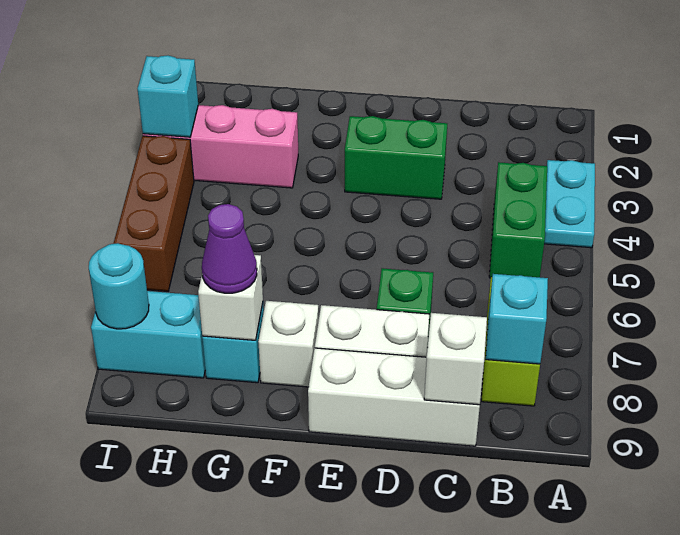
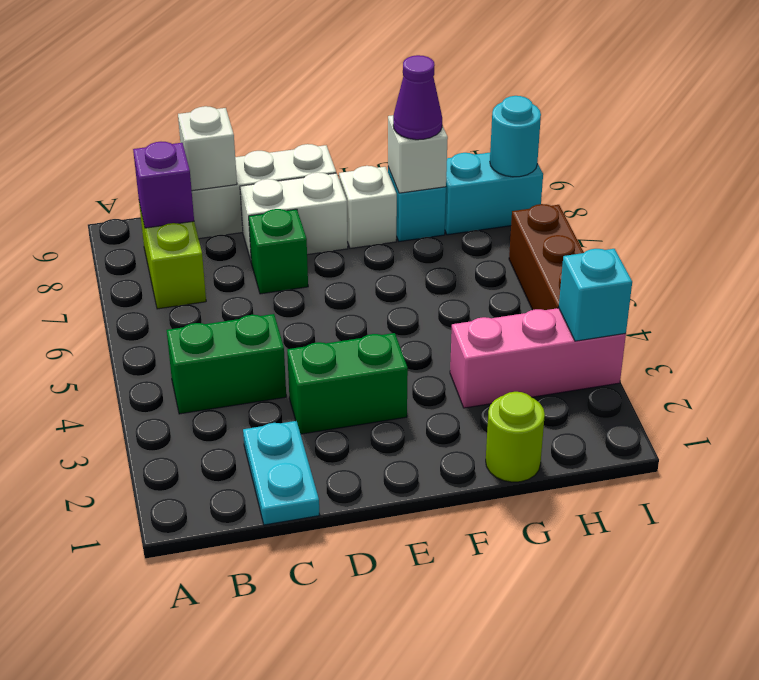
cyan plate A3:A4 level 1 -> cyan plate C1:C2 level 1
green brick B4:B5 level 1 -> green brick B4:C4 level 1
cyan brick B8 level 2 -> purple brick B8 level 2
none -> lime round brick G1 level 1

